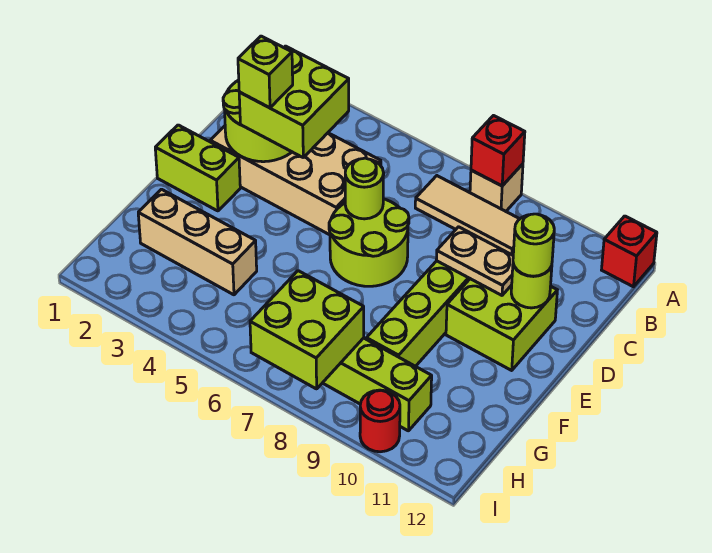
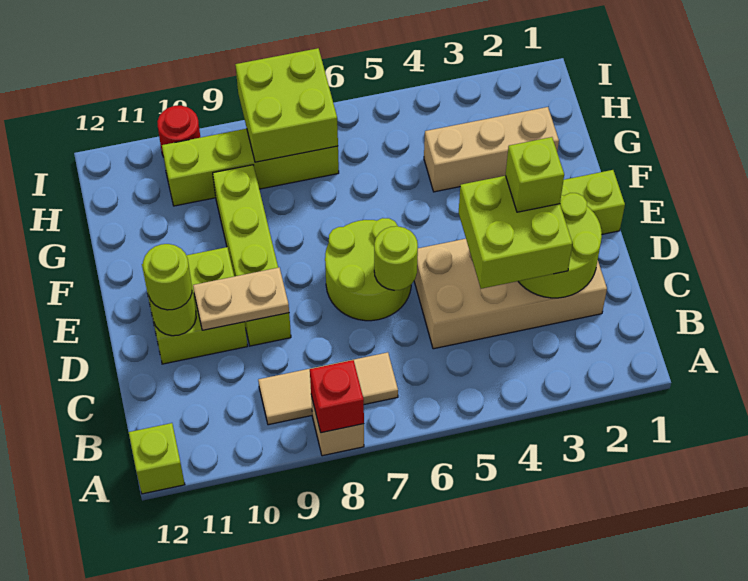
red brick A12 level 1 -> lime brick A12 level 1

